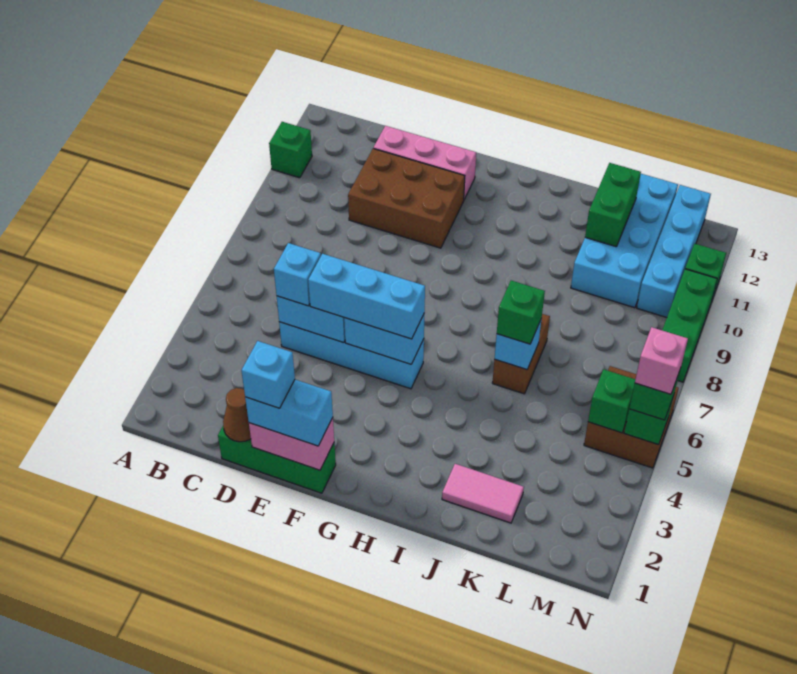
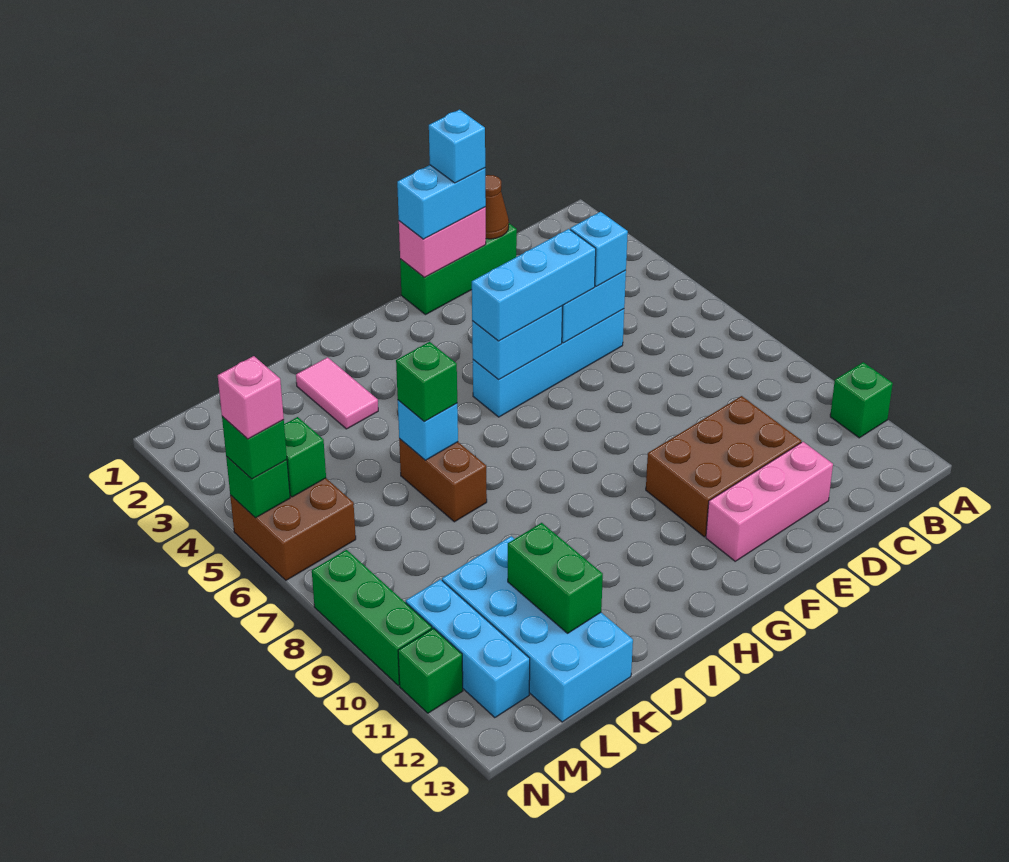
pink tile J2:K2 level 1 -> pink tile J2:J3 level 1
cyan brick M10:M13 level 1 -> cyan brick M10:M12 level 1

